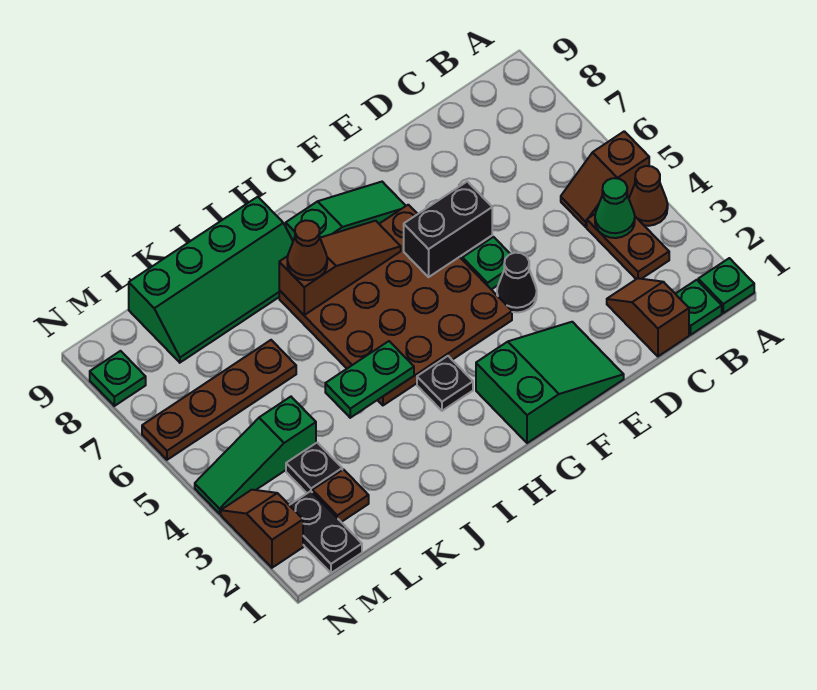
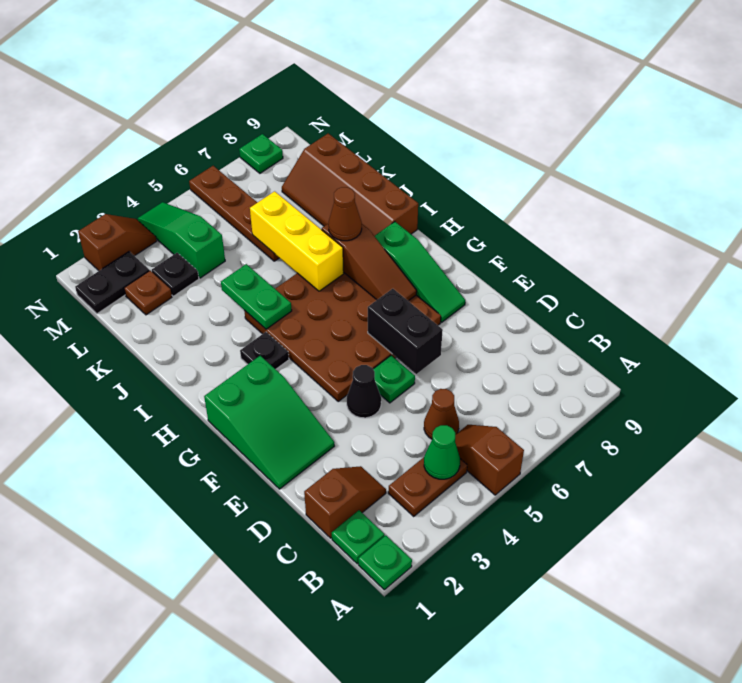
brown cone A4 level 1 -> brown cone C5 level 1
none -> yellow brick I6:K6 level 2
green slope I8:L9 level 1 top 9 -> brown slope I8:L9 level 1 top 9

